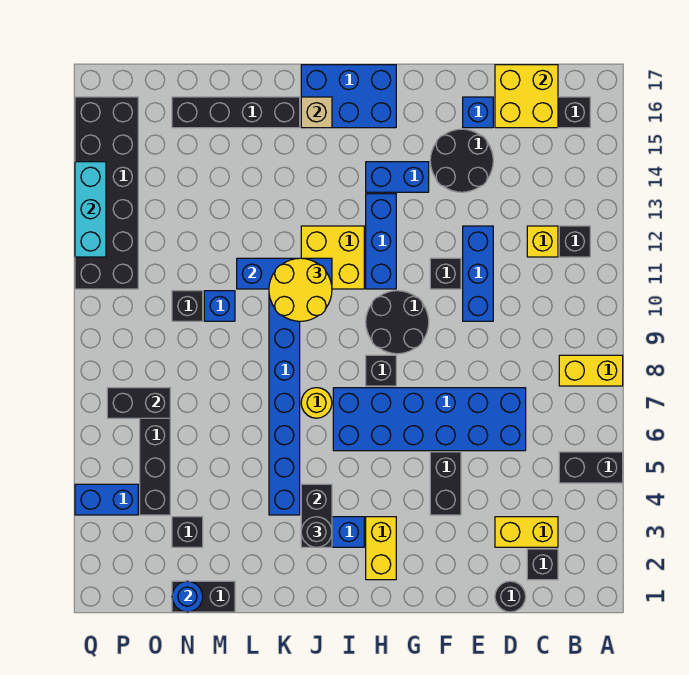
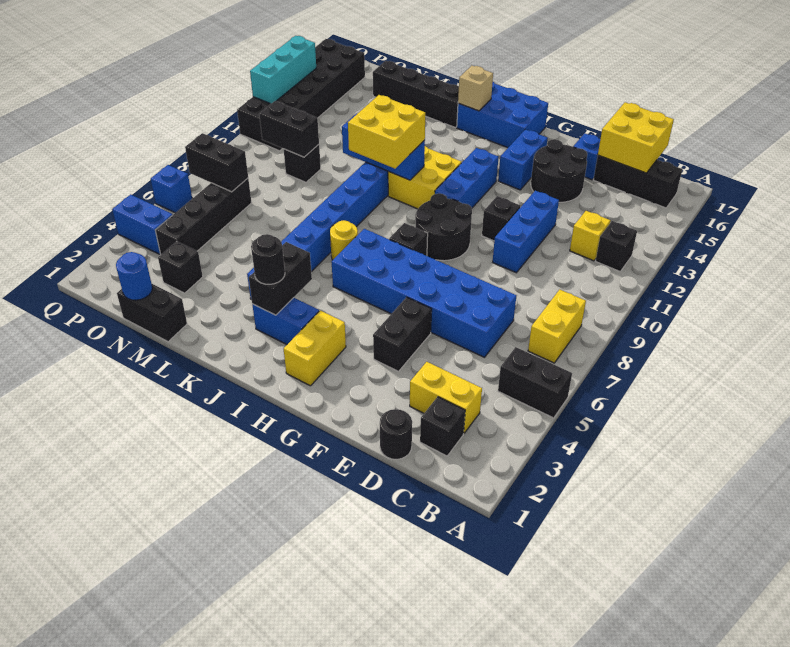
yellow brick A8:B8 level 1 -> yellow brick B7:B8 level 1
blue brick G14:H14 level 1 -> blue brick G14:G15 level 1
yellow round brick J10:K11 level 3 -> yellow brick J10:K11 level 3
blue brick M10 level 1 -> blue brick Q6 level 1
none -> black brick N10:O10 level 2

